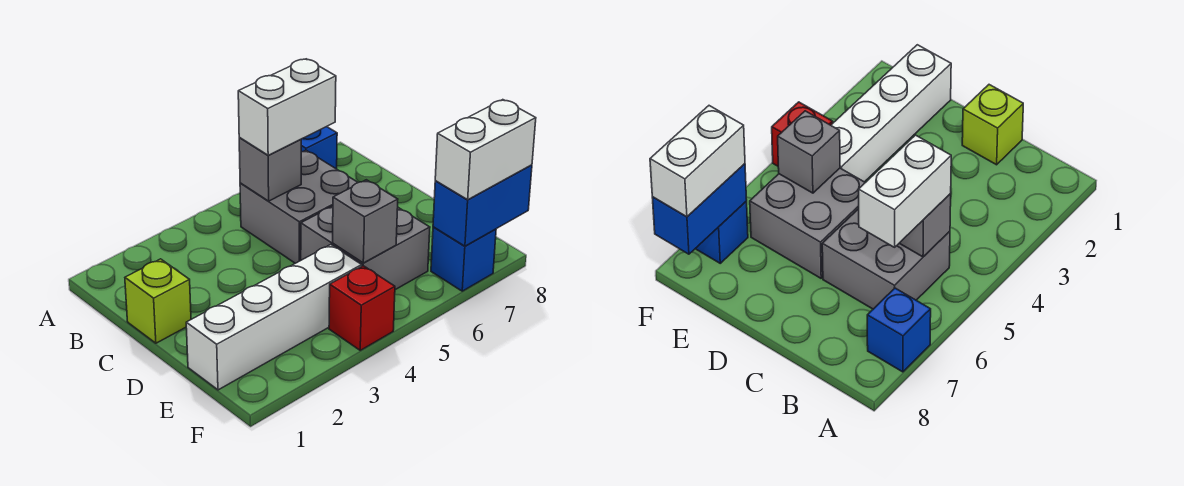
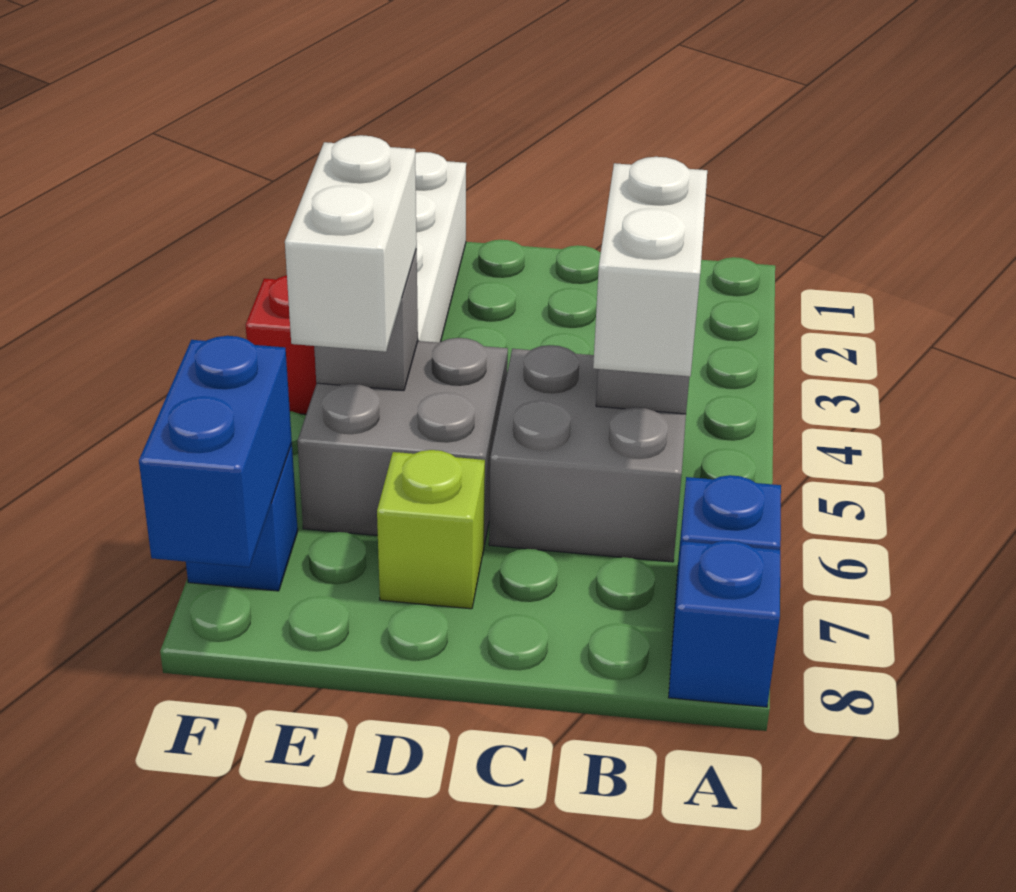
none -> blue brick A8 level 1
lime brick C1 level 1 -> lime brick D7 level 1
white brick F7:F8 level 3 -> white brick E5:E6 level 3

